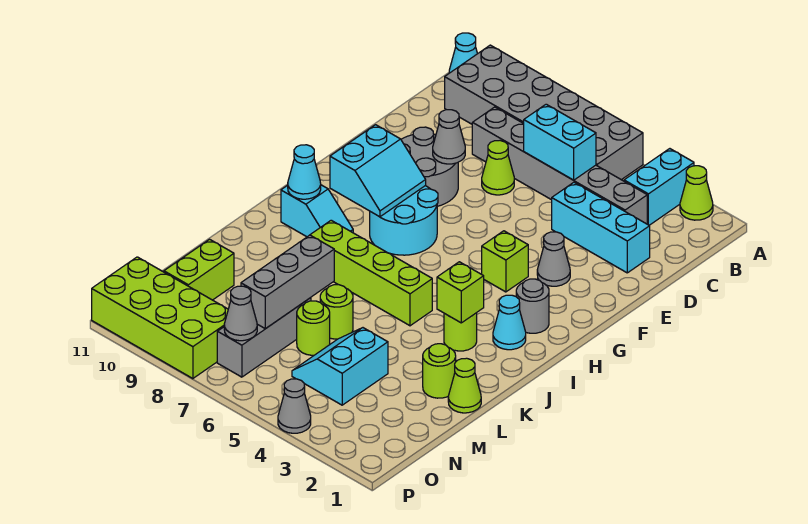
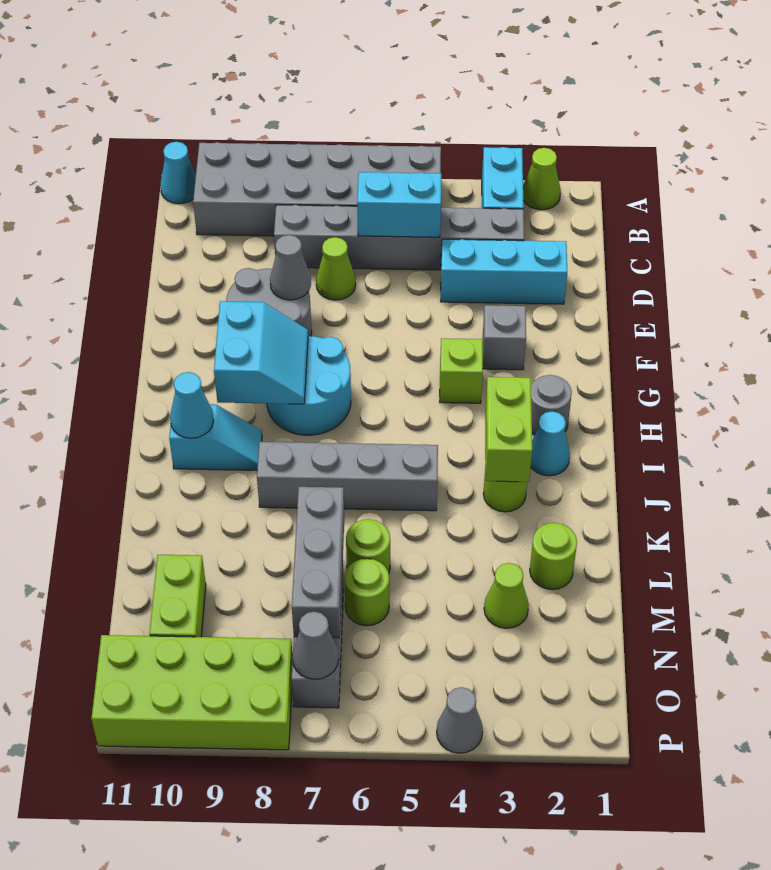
grey cone F3 level 1 -> grey brick F3 level 1
lime brick J3 level 2 -> lime brick I3:J3 level 2
lime brick J5:J8 level 1 -> grey brick J5:J8 level 1
lime cone L1 level 1 -> lime cone M3 level 1
cyan slope M4:N5 level 1 top 4 -> none

